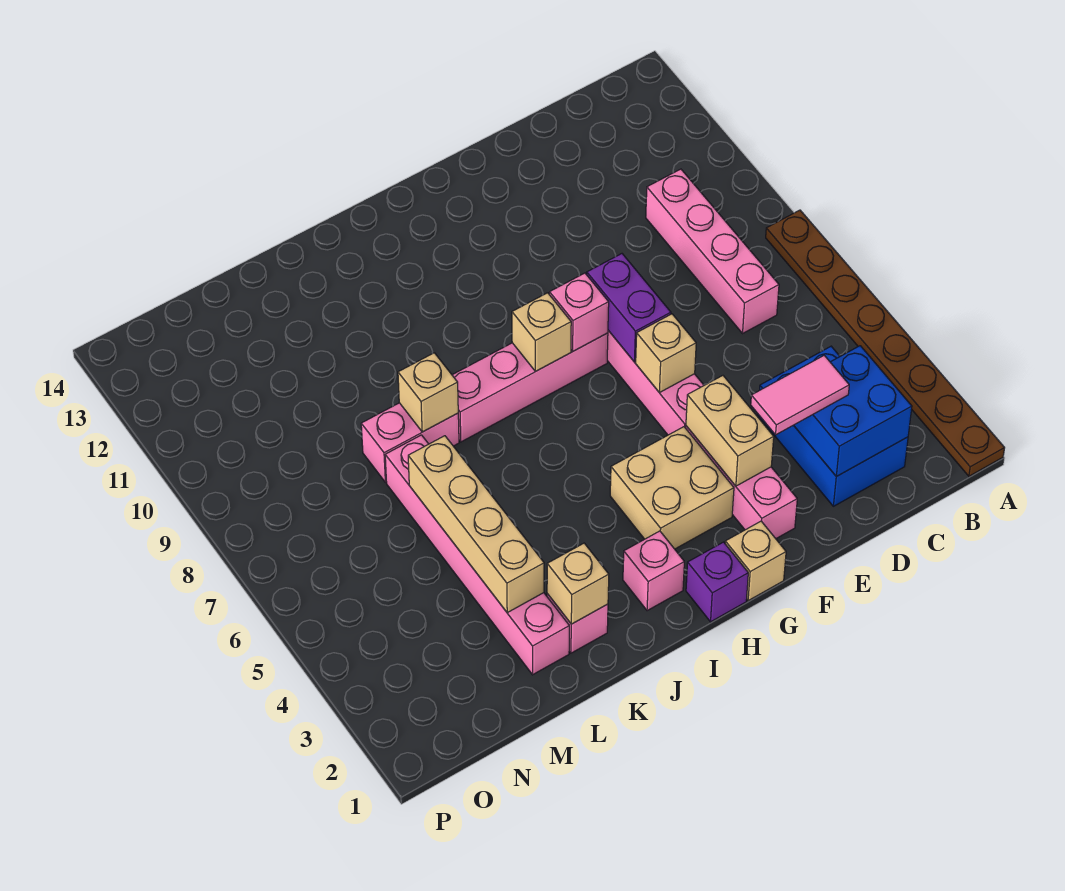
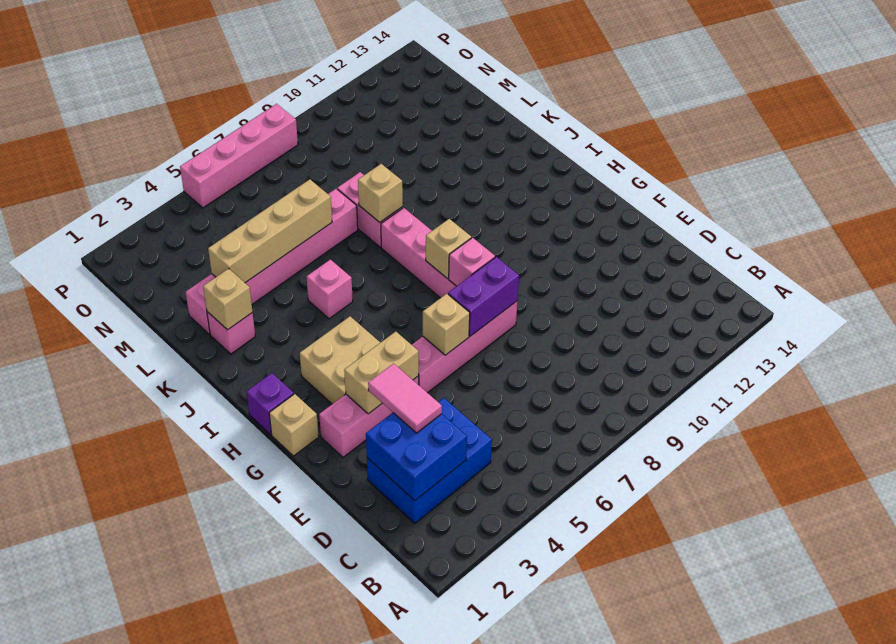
brown plate A1:A8 level 1 -> none
pink brick C7:C10 level 1 -> pink brick P5:P8 level 1
pink brick I2 level 1 -> pink brick J5 level 1

